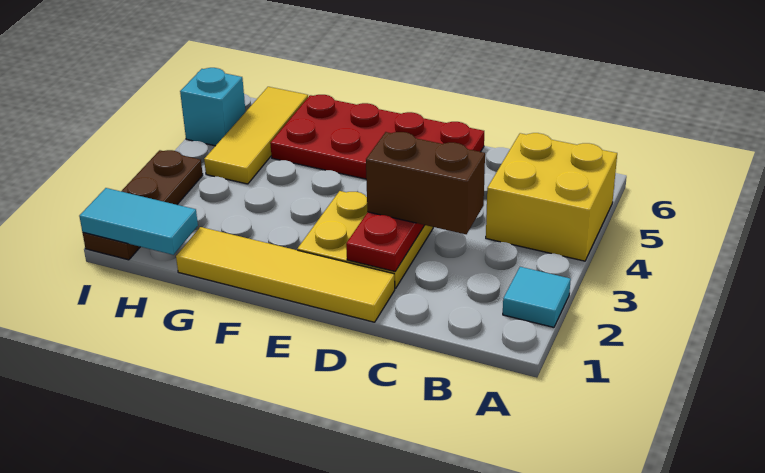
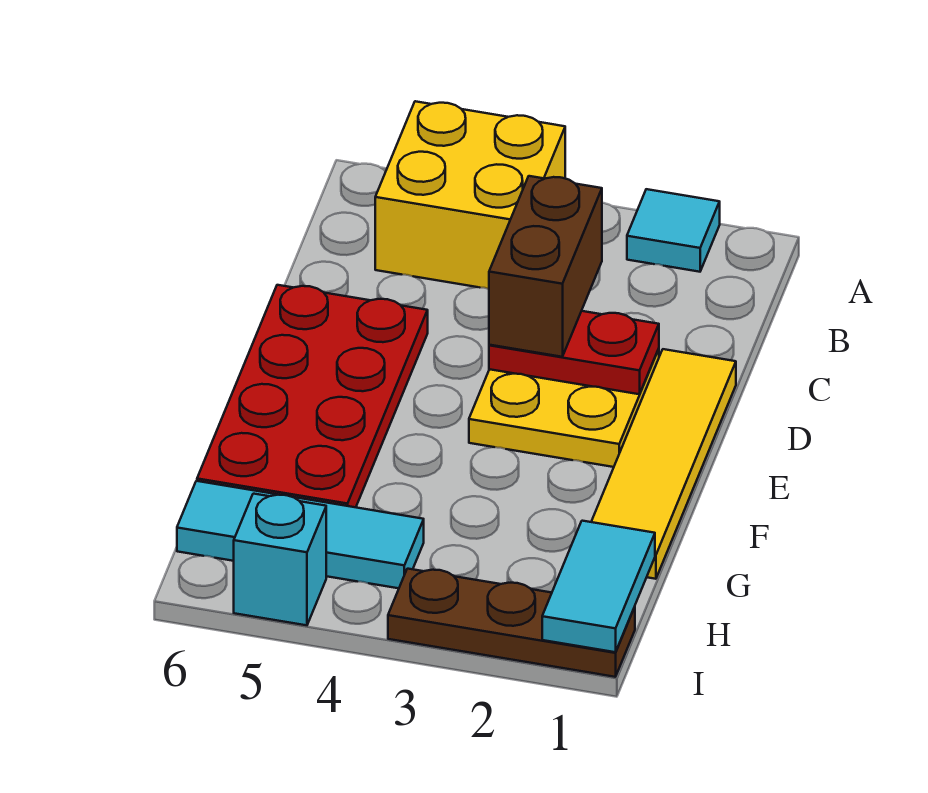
yellow tile H4:H6 level 1 -> cyan tile H4:H6 level 1

